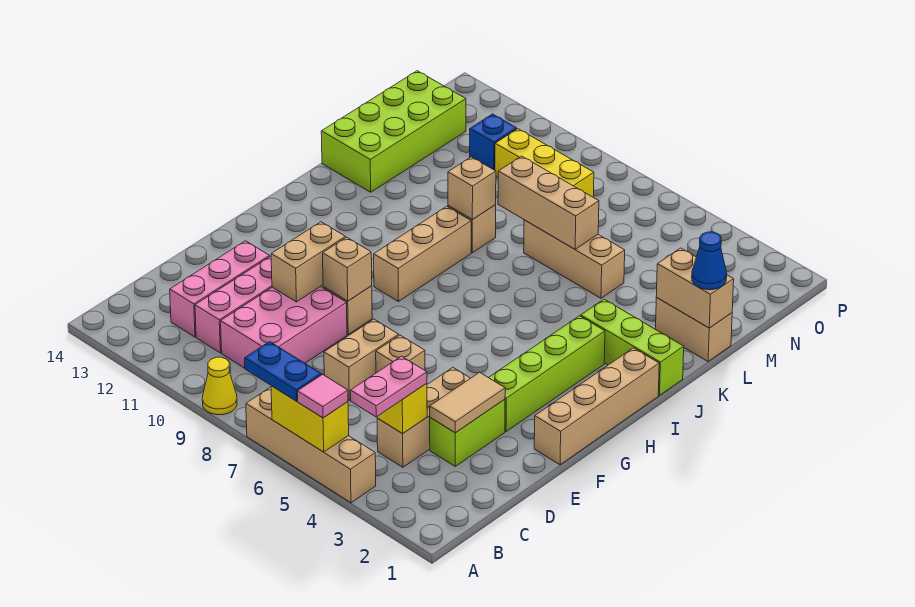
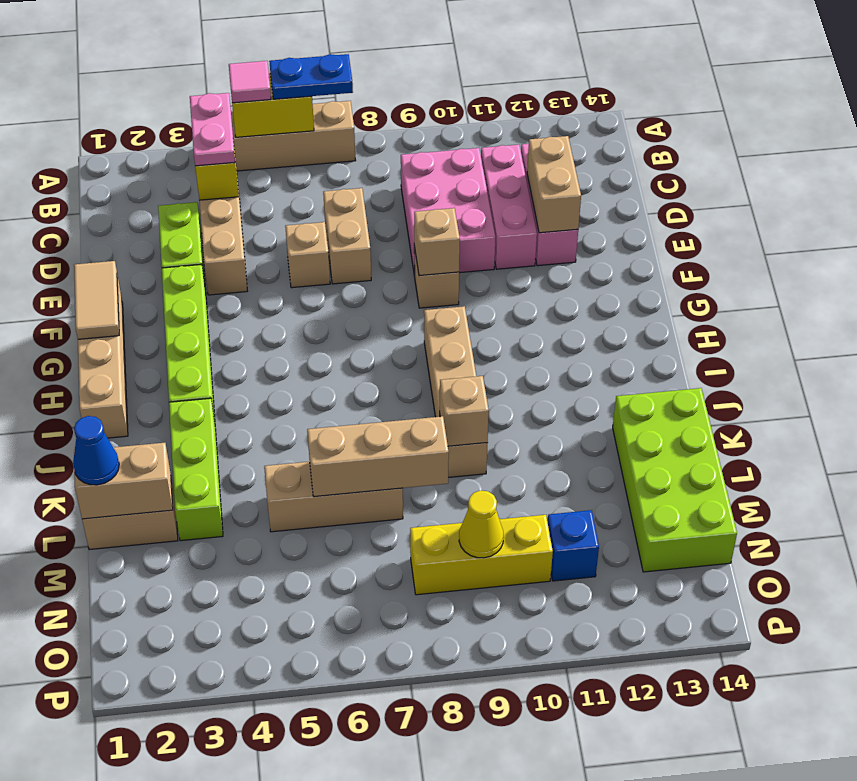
yellow cone A9 level 1 -> yellow cone N9 level 2
tan tile D3:E3 level 2 -> tan tile F1:G1 level 2
tan brick E10:F10 level 2 -> tan brick D12:E12 level 2
lime brick J1:J3 level 1 -> lime brick J3:L3 level 1

